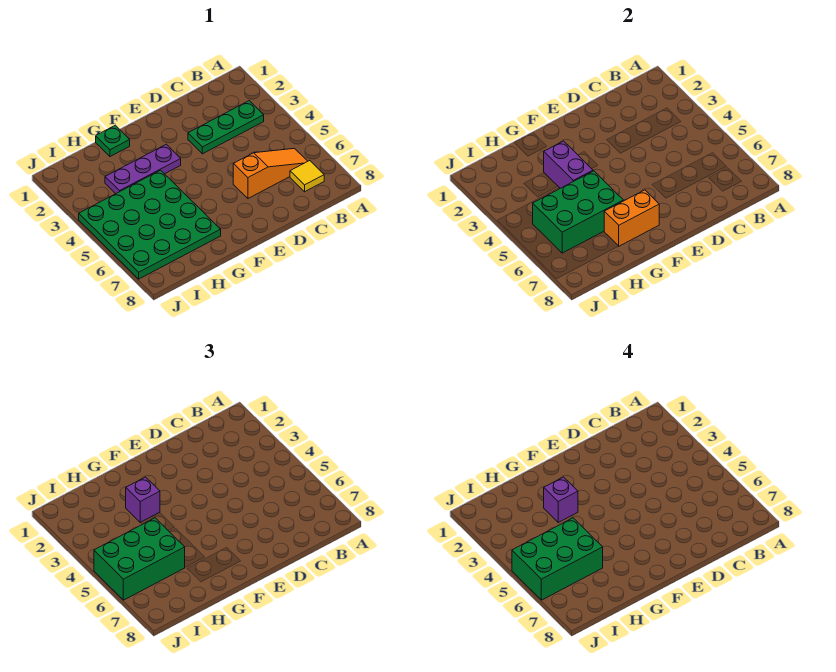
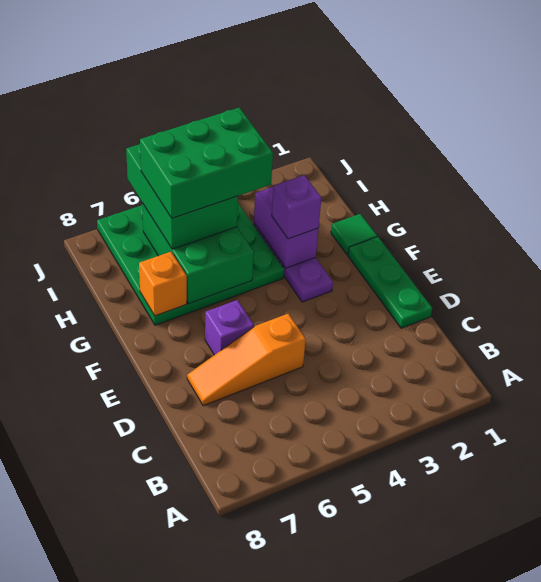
green plate B3:D3 level 1 -> green plate D1:F1 level 1
orange slope B6:D6 level 1 top D -> orange slope D5:D7 level 1 top 5
yellow tile B7 level 1 -> none
orange brick F7:G7 level 2 -> orange brick G7 level 2
green plate G1 level 1 -> green tile G1 level 1
purple brick G3:G4 level 2 -> purple brick G3:H3 level 2
purple brick G3 level 4 -> purple brick E6 level 1
green brick H5:J6 level 4 -> green brick H4:I6 level 4

